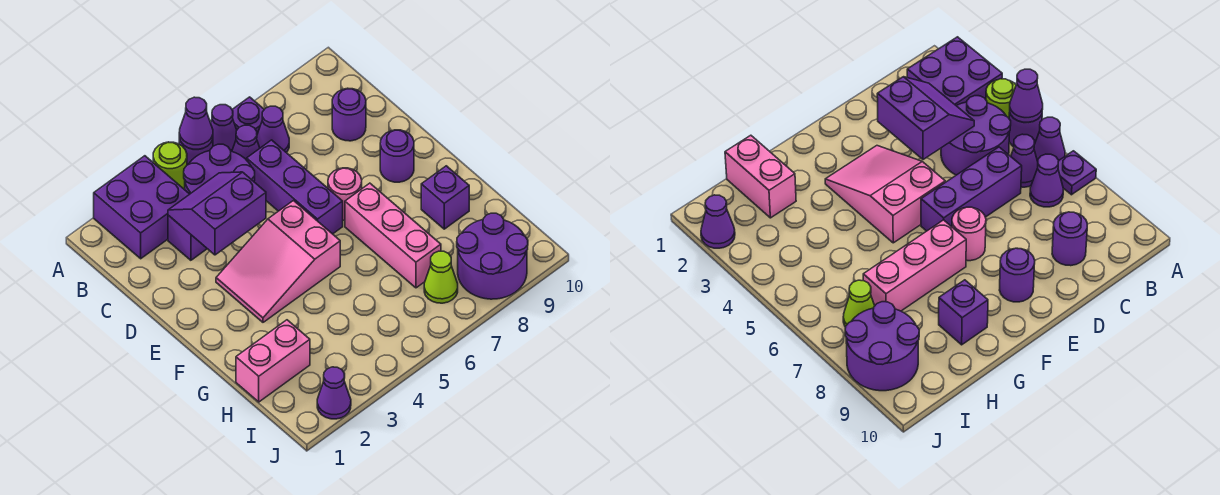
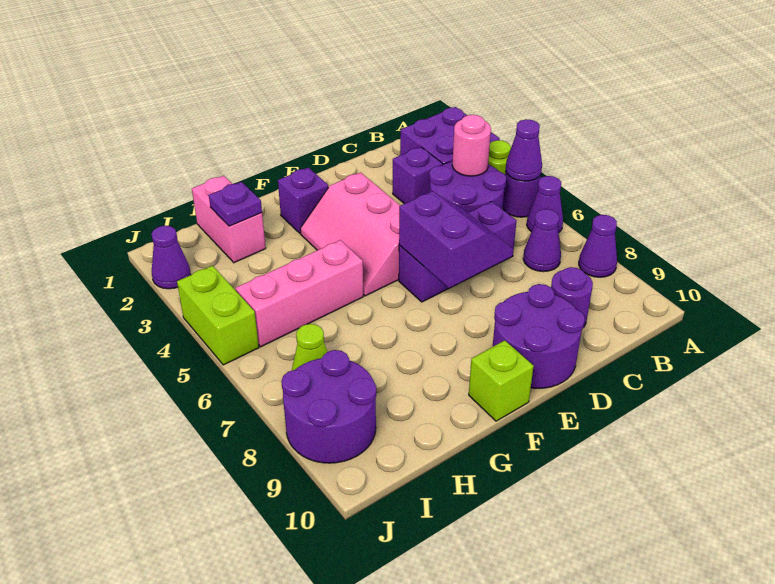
purple plate A7 level 1 -> purple plate H2 level 2
purple cone B6 level 1 -> purple cone A8 level 1
purple slope C3:D4 level 2 top D -> purple slope D6:E7 level 2 top E
pink slope E3:F5 level 1 top 5 -> pink slope E3:F5 level 1 top E
pink round brick E7 level 1 -> pink round brick B4 level 2
purple round brick E9 level 1 -> purple round brick D9:E10 level 1
pink brick F7:H7 level 1 -> pink brick G5:I5 level 1
none -> lime brick F10 level 1
purple brick G9 level 1 -> purple brick F2 level 1
none -> lime brick J4:J5 level 1

